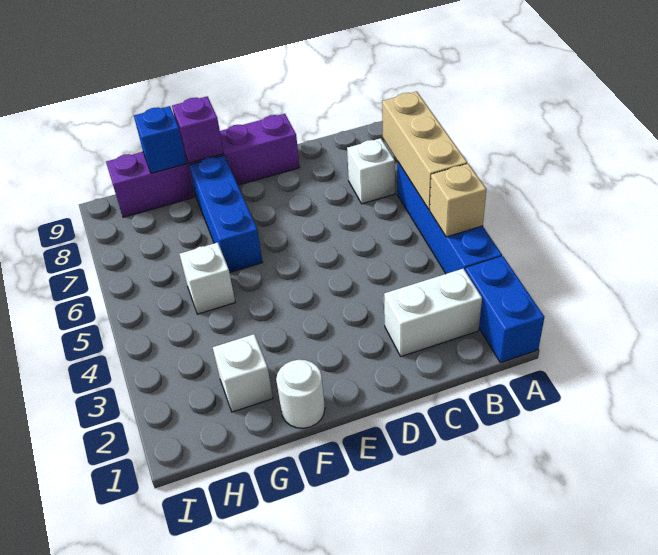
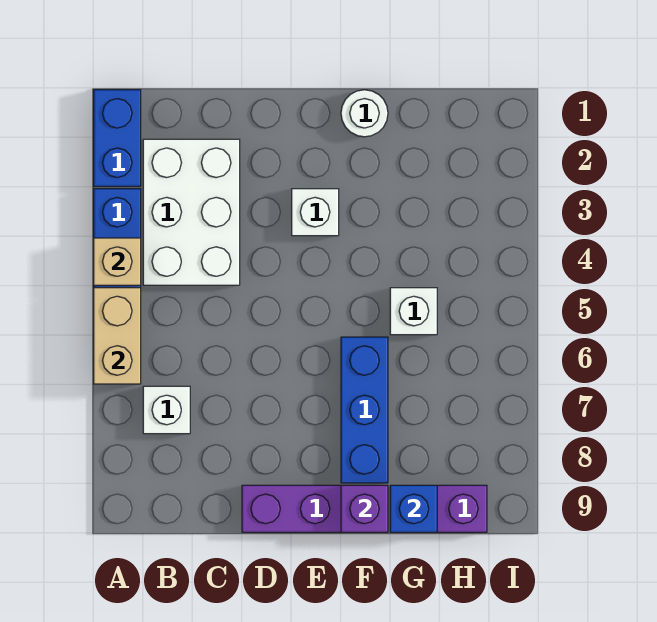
tan brick A5:A7 level 2 -> tan brick A5:A6 level 2
white brick B2:C2 level 1 -> white brick B2:C4 level 1
white brick G2 level 1 -> white brick E3 level 1

